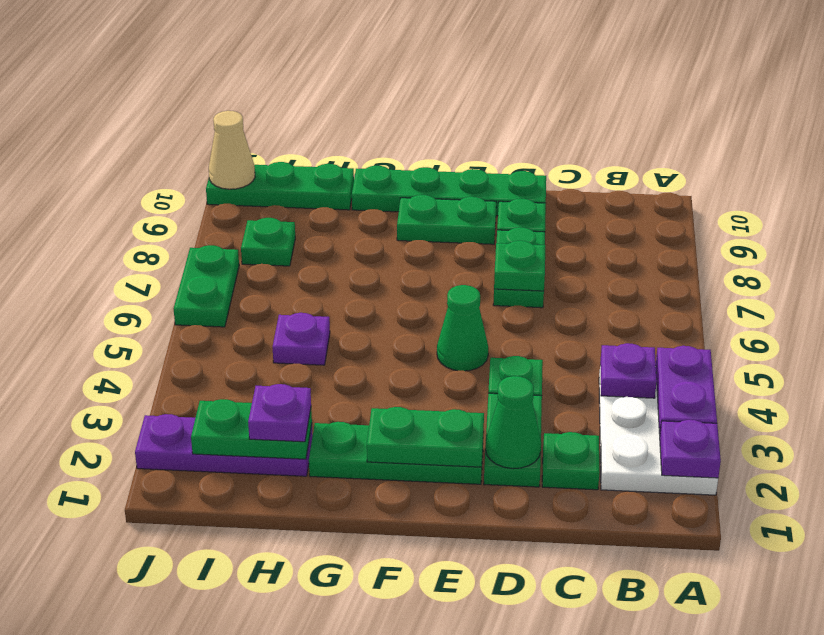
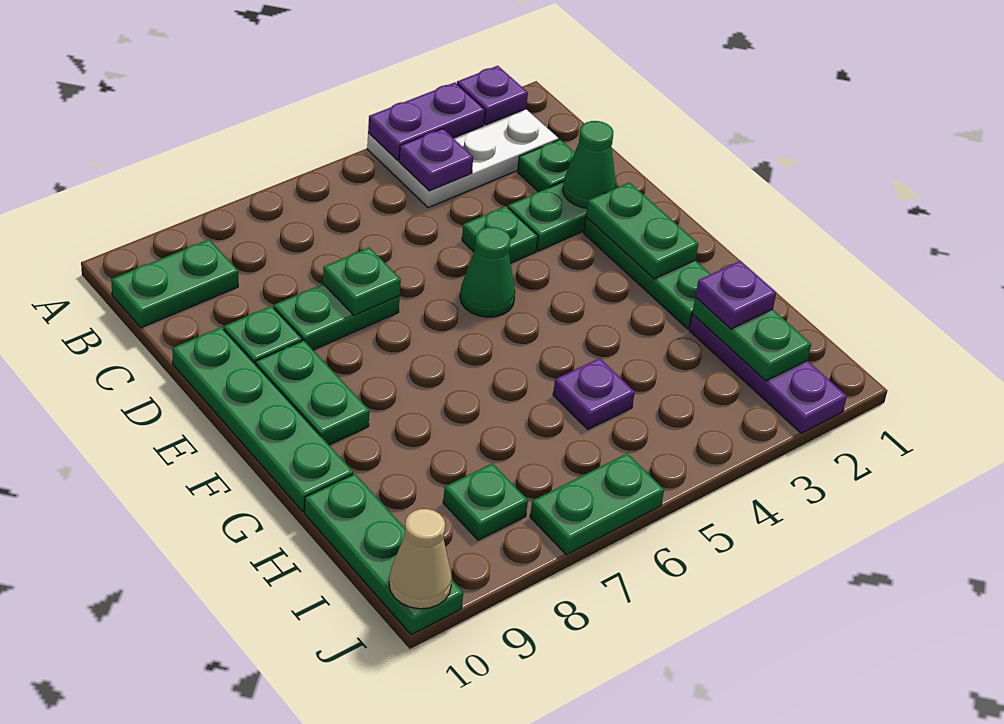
none -> green plate B9:B10 level 1

